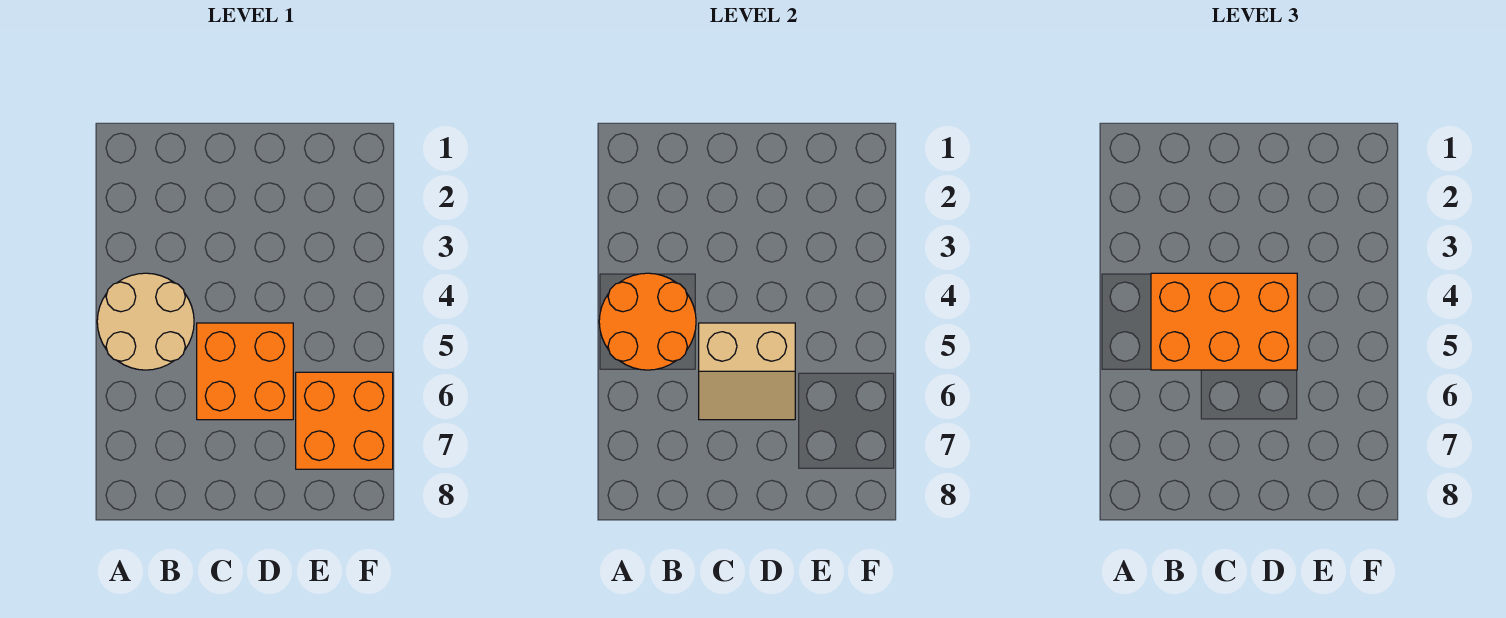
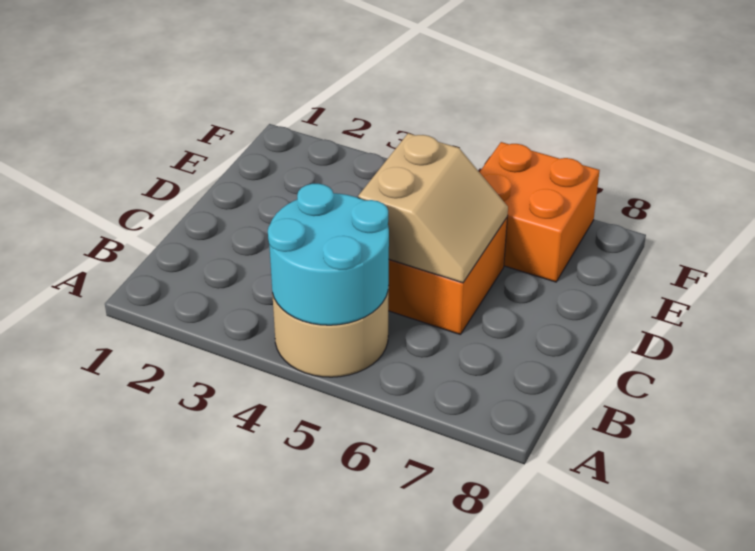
orange round brick A4:B5 level 2 -> cyan round brick A4:B5 level 2
orange brick B4:D5 level 3 -> none

